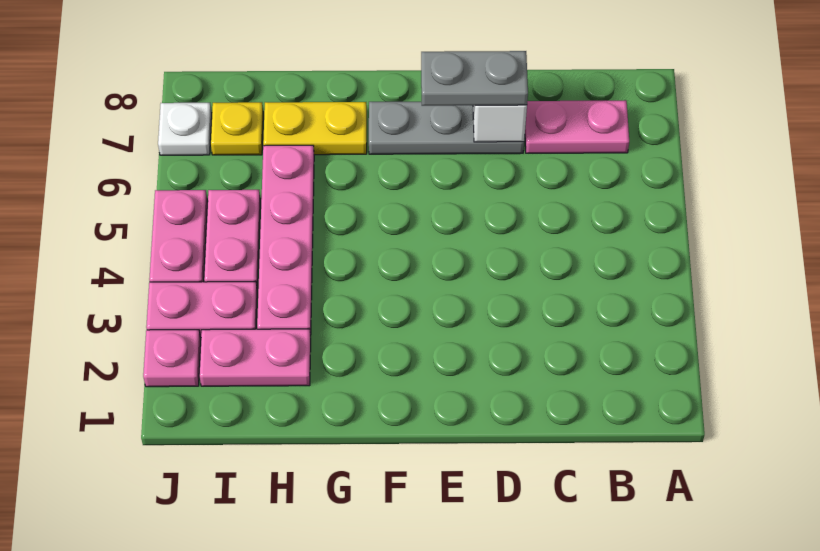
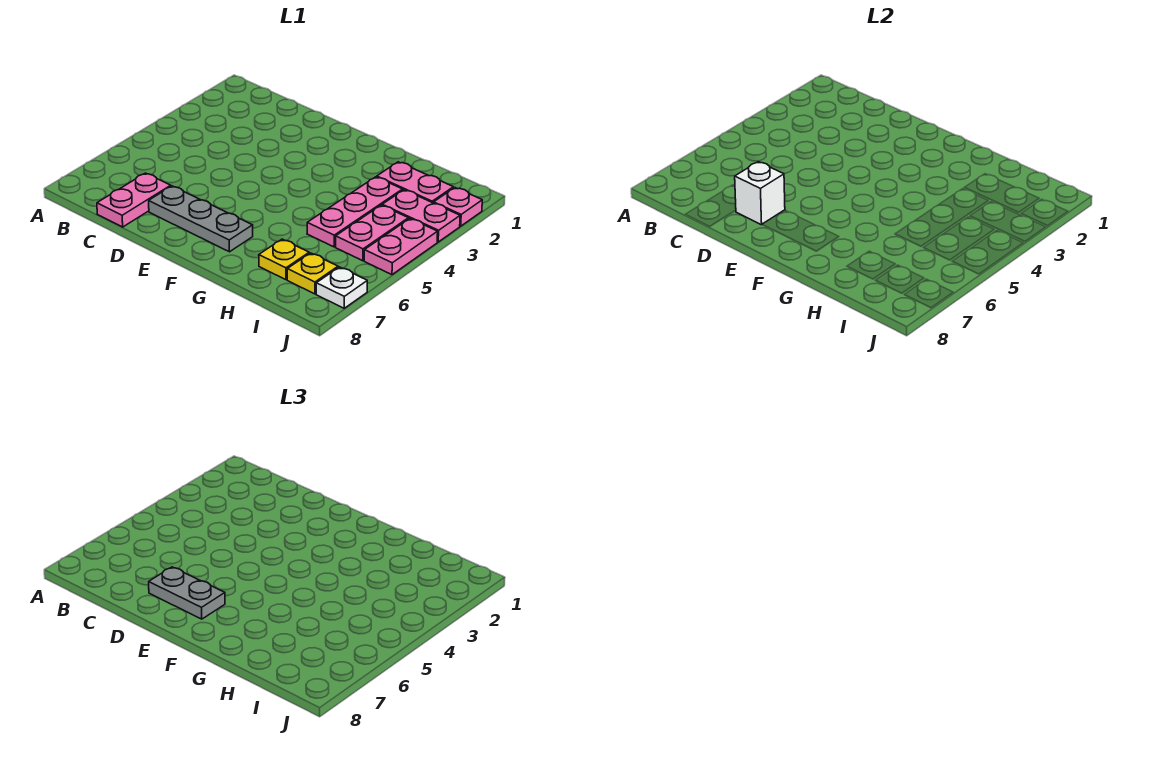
pink plate B7:C7 level 1 -> pink plate C7:C8 level 1
yellow plate G7:H7 level 1 -> yellow plate H7 level 1
pink plate H3:H6 level 1 -> pink plate H3:H5 level 1

